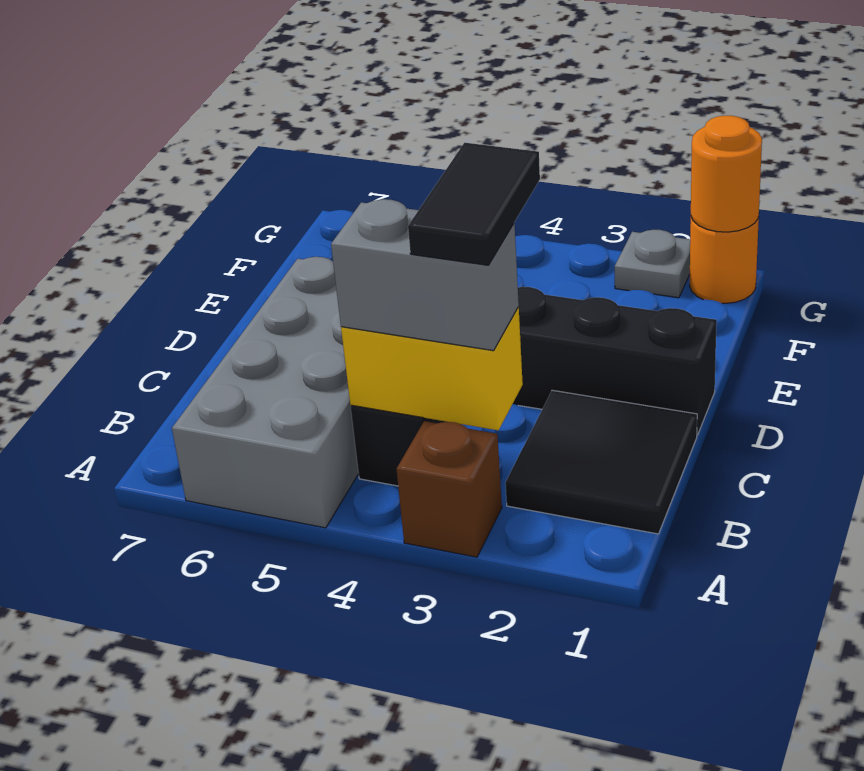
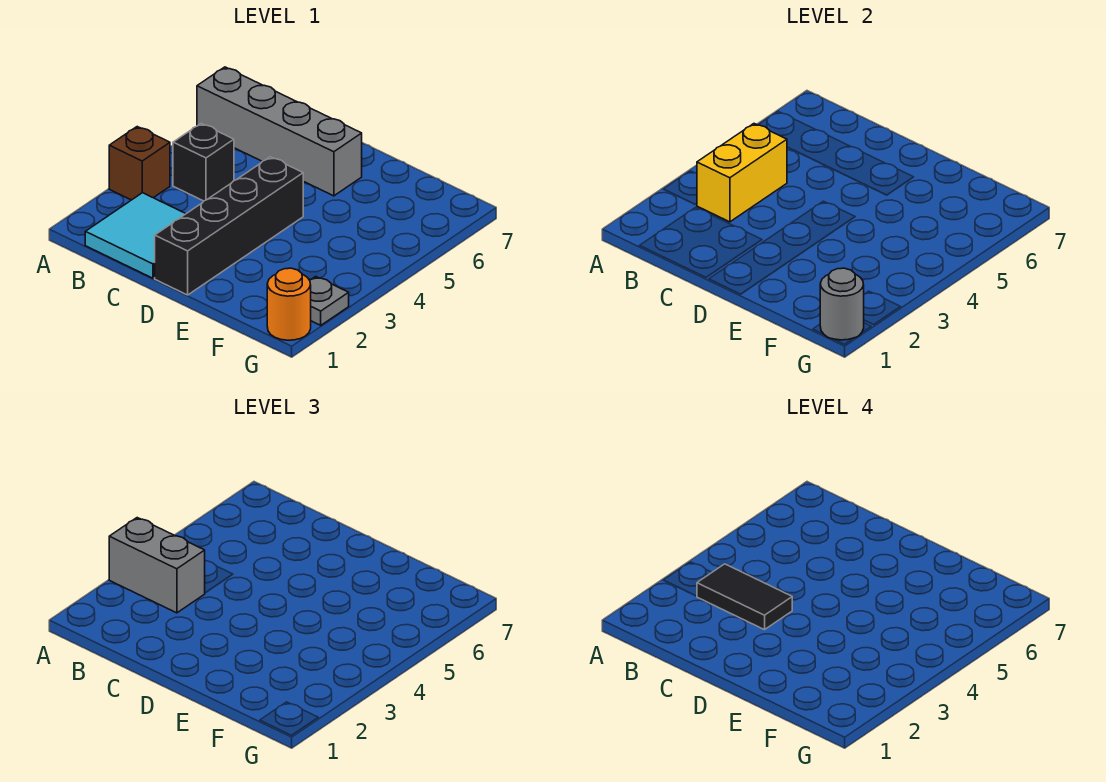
grey brick A5:D6 level 1 -> grey brick A6:D6 level 1
black tile B1:C2 level 1 -> cyan tile B1:C2 level 1
grey brick B3:B4 level 3 -> grey brick A3:B3 level 3
orange round brick G1 level 2 -> grey round brick G1 level 2

